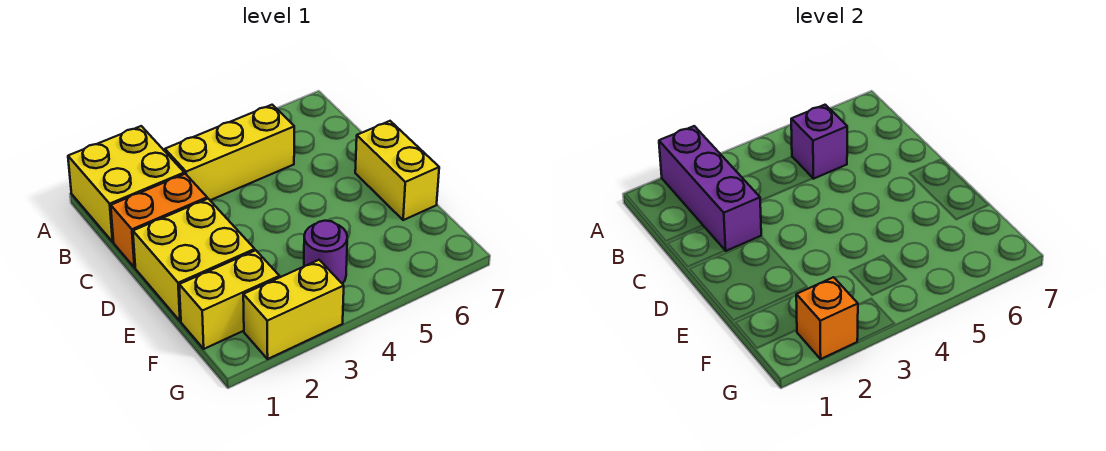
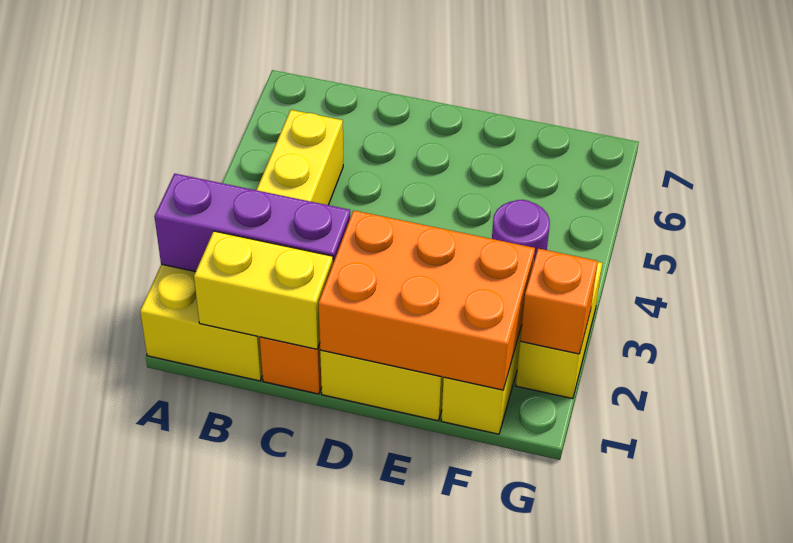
purple brick B5 level 2 -> none
none -> orange brick D1:F2 level 2
yellow brick D7:E7 level 1 -> yellow brick B1:C1 level 2

